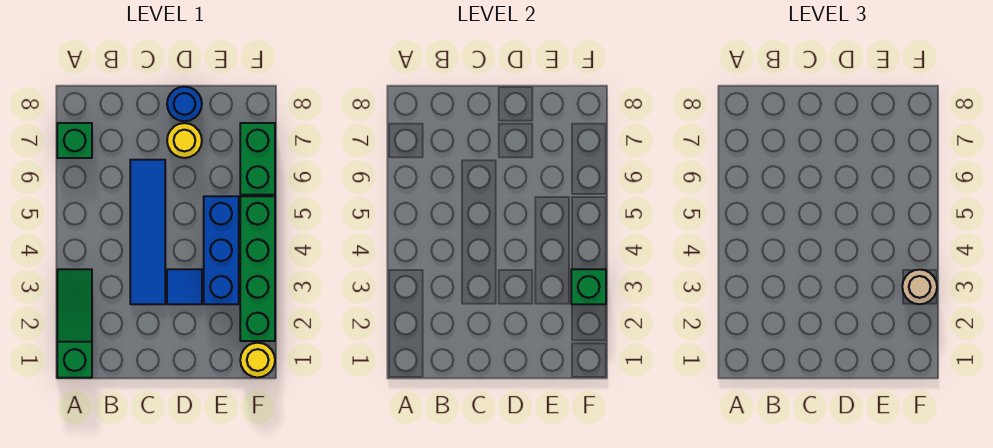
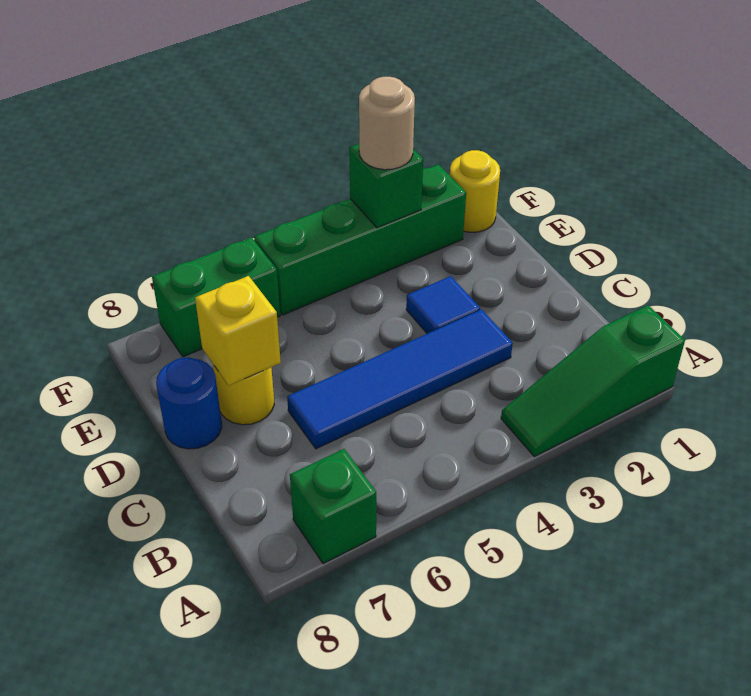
none -> yellow brick D7 level 2
blue brick E3:E5 level 1 -> none

